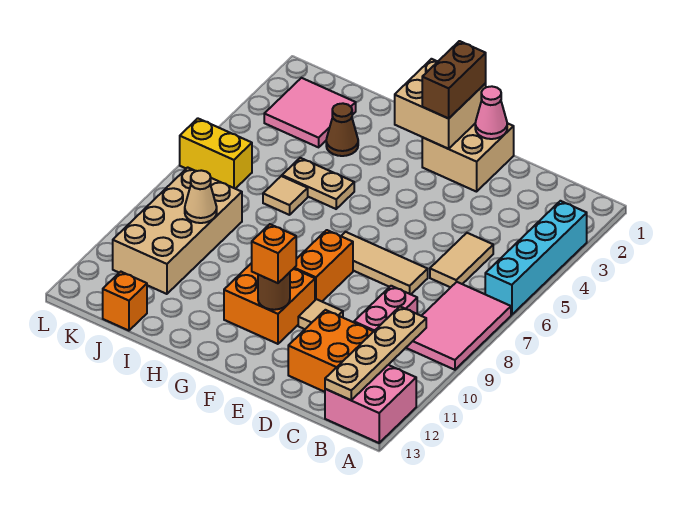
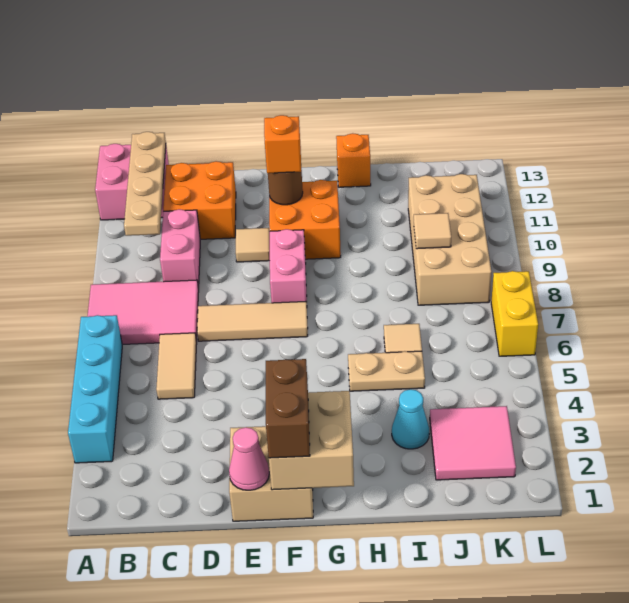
pink tile A7:B9 level 1 -> pink tile A7:C8 level 1
orange brick F8:F9 level 1 -> pink brick F8:F9 level 1
brown cone I3 level 1 -> cyan cone I3 level 1
tan cone J9 level 2 -> tan tile J9 level 2
orange brick J13 level 1 -> orange brick H13 level 1
yellow brick K6:L6 level 1 -> yellow brick L6:L7 level 1

